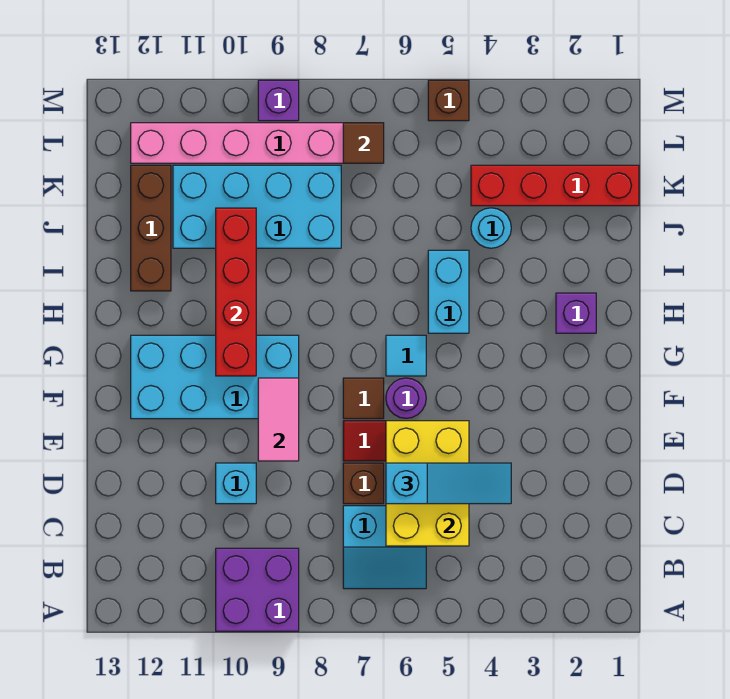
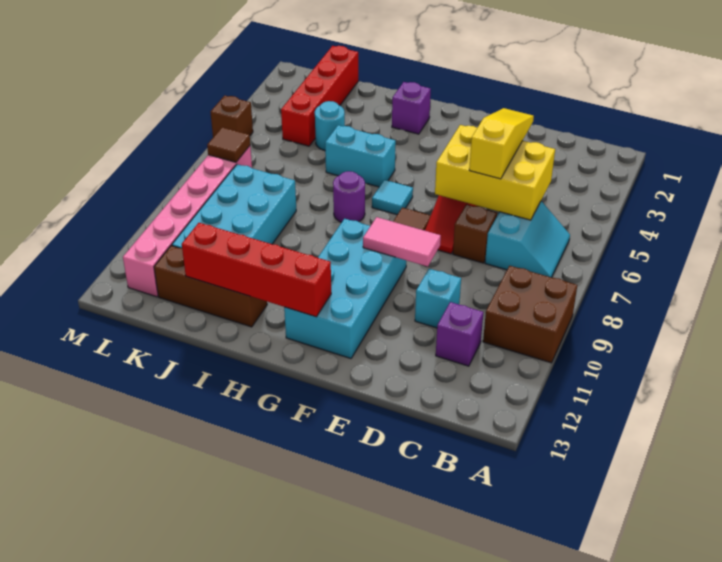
purple brick A9:B10 level 1 -> brown brick A9:B10 level 1
cyan slope D4:D6 level 3 top 6 -> yellow slope D4:D6 level 3 top 6
purple round brick F6 level 1 -> purple round brick H7 level 1
red brick G10:J10 level 2 -> red brick G12:J12 level 2
purple brick M9 level 1 -> purple brick C11 level 1

